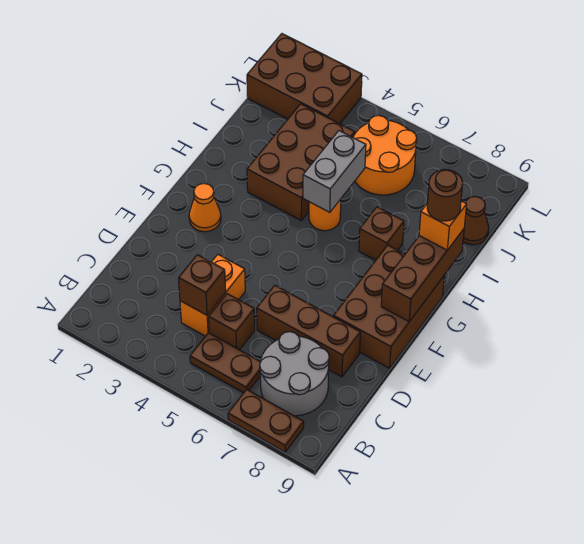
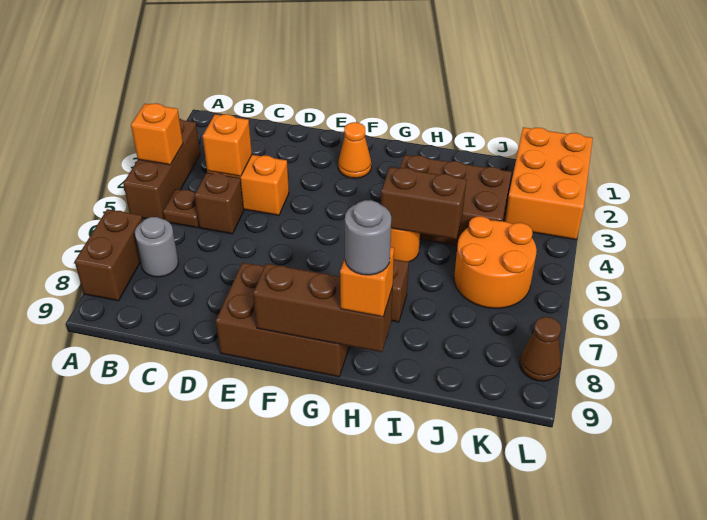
none -> orange brick A4 level 2
brown plate A7:A8 level 1 -> brown brick A7:A8 level 1
brown plate B5:B6 level 1 -> brown plate B5 level 1
grey round brick B7:C8 level 1 -> grey round brick B7 level 1
brown brick C4 level 2 -> orange brick C4 level 2
brown brick D6:D8 level 1 -> brown brick A3:A5 level 1
grey brick H5:I5 level 2 -> brown brick H5:I5 level 2
brown round brick H9 level 4 -> grey round brick H9 level 4
brown cone J9 level 1 -> brown cone L8 level 1
brown brick K1:L3 level 1 -> orange brick K1:L3 level 1

